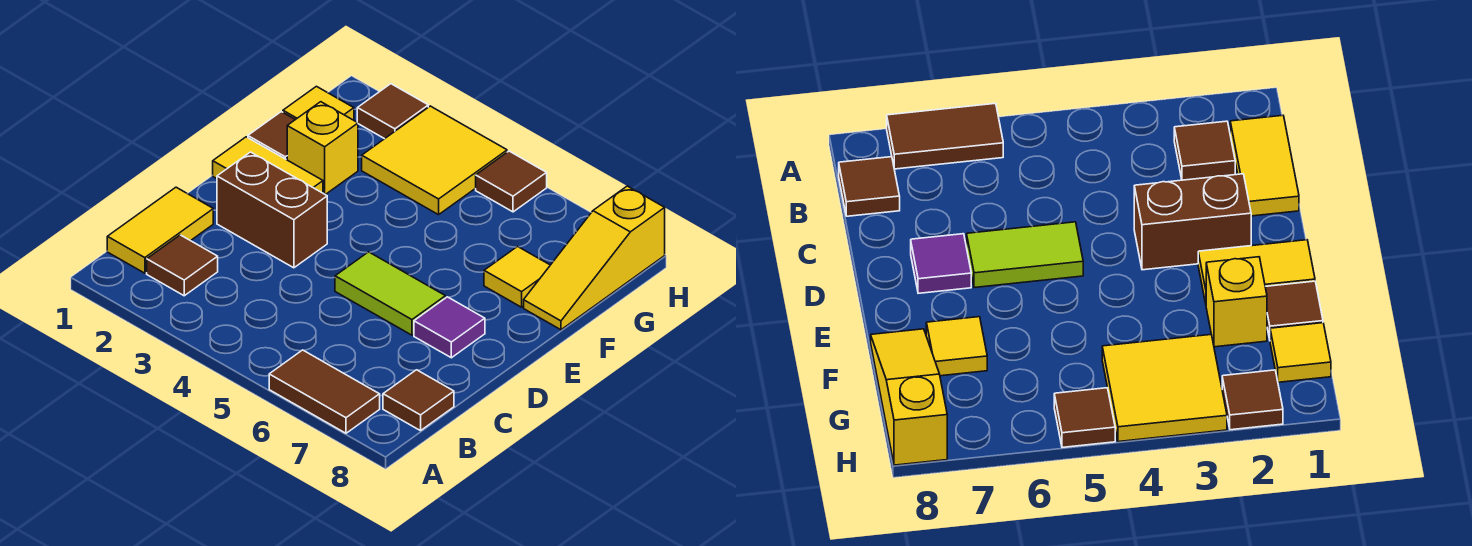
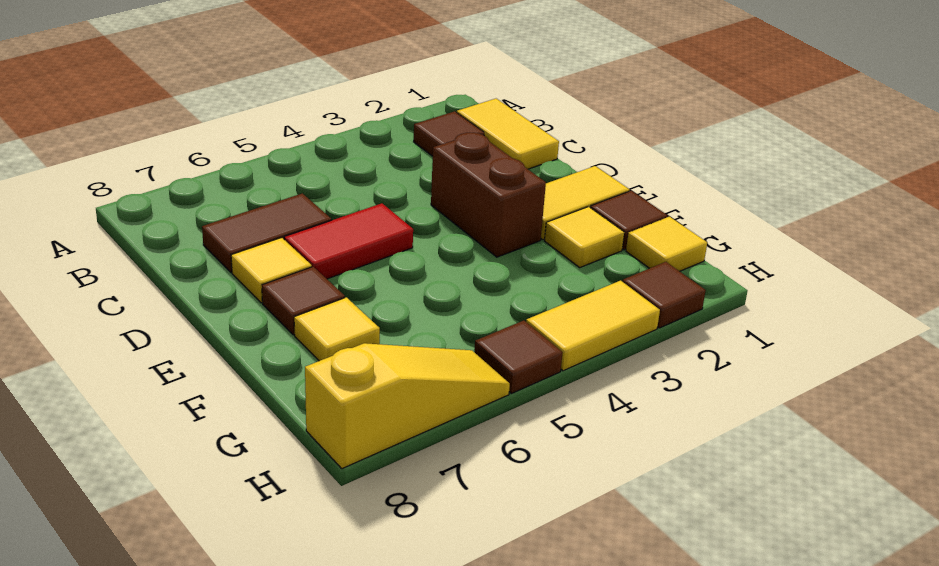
brown tile A6:A7 level 1 -> brown tile C6:C7 level 1
brown tile B8 level 1 -> brown tile E7 level 1
brown brick D2:D3 level 1 -> brown brick D3:E3 level 1
lime tile D5:D6 level 1 -> red tile D5:D6 level 1
purple tile D7 level 1 -> yellow tile D7 level 1
yellow brick F2 level 1 -> yellow tile F2 level 1
yellow slope F8:H8 level 1 top H -> yellow slope H6:H8 level 1 top 8
yellow tile G3:H4 level 1 -> yellow tile H3:H4 level 1

